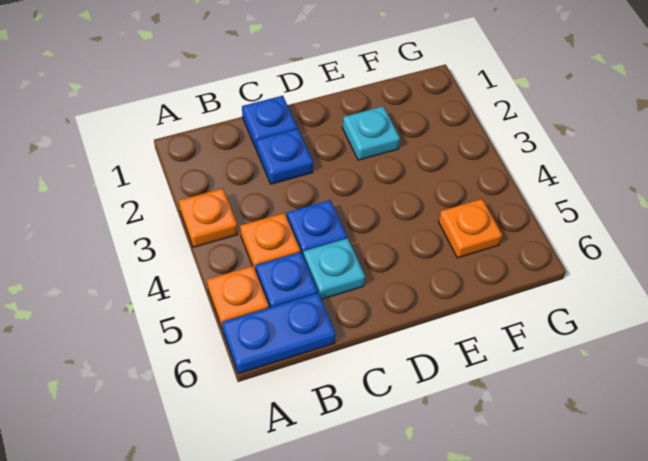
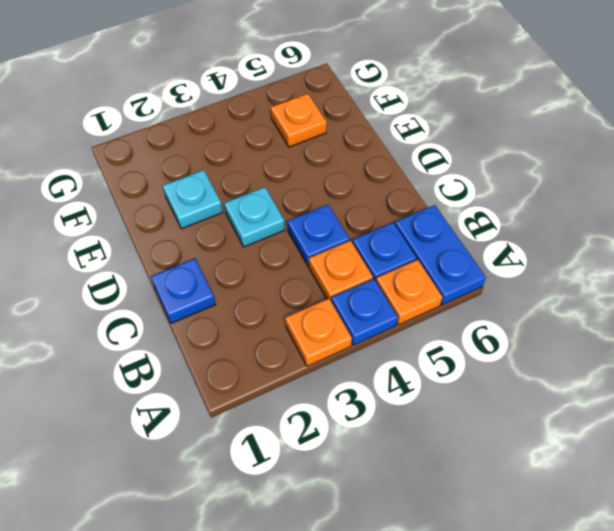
blue plate C2 level 1 -> blue plate A4 level 1
cyan plate C5 level 1 -> cyan plate D3 level 1

